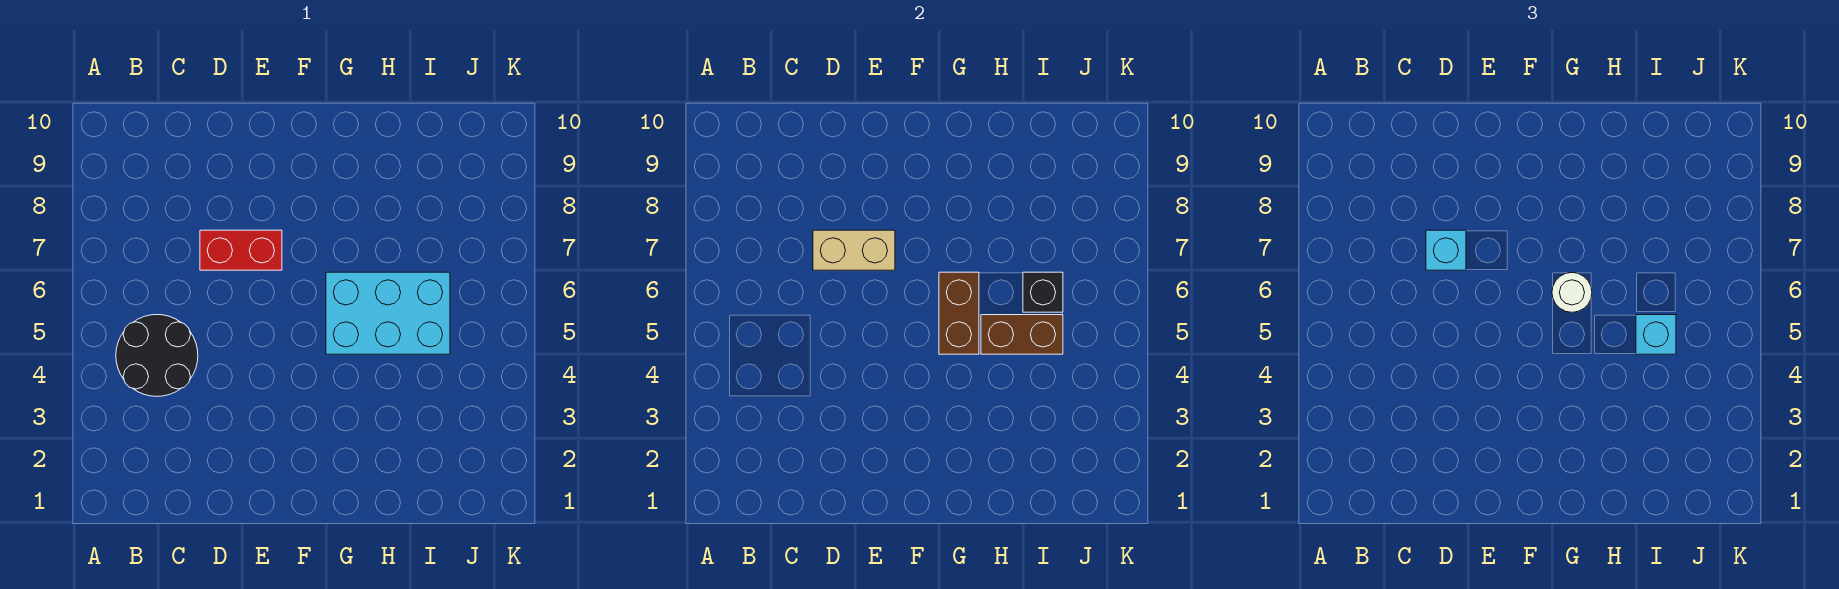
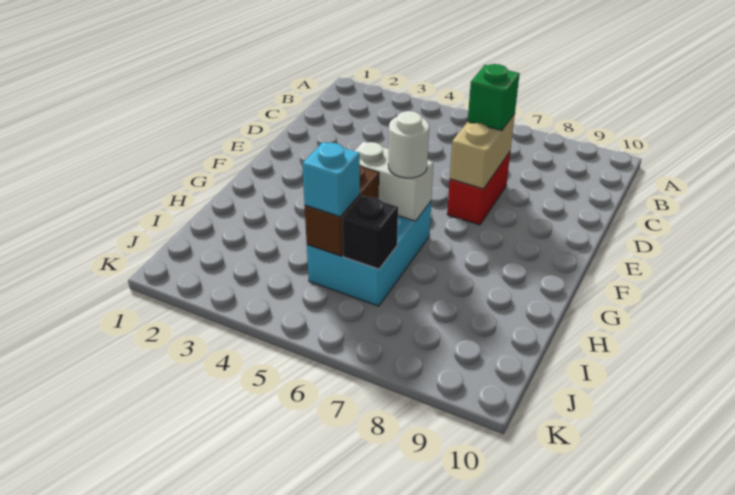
black round brick B4:C5 level 1 -> none
cyan brick D7 level 3 -> green brick D7 level 3
brown brick G5:G6 level 2 -> white brick G5:G6 level 2

